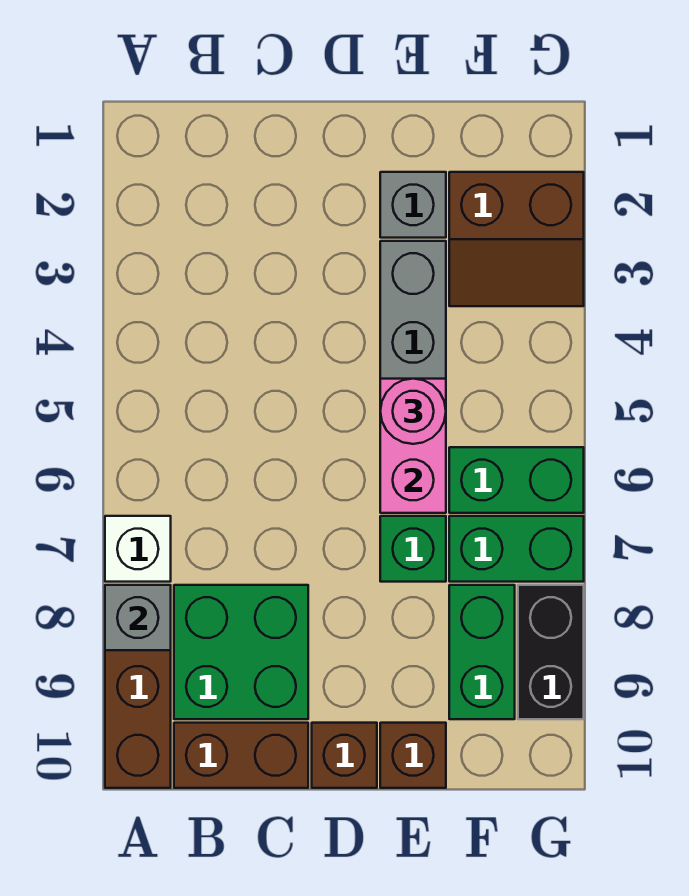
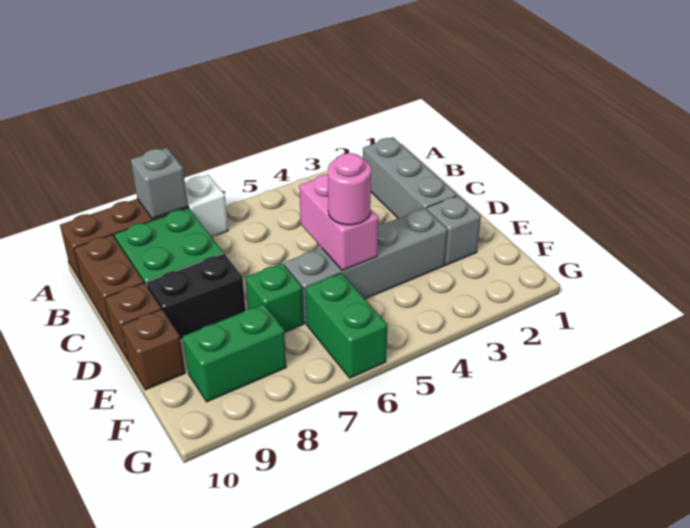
none -> grey brick B2:D2 level 1
pink brick E5:E6 level 2 -> pink brick D5:E5 level 2
brown slope F2:G3 level 1 top 2 -> none
green brick F7:G7 level 1 -> none
black brick G8:G9 level 1 -> black brick D8:D9 level 1

